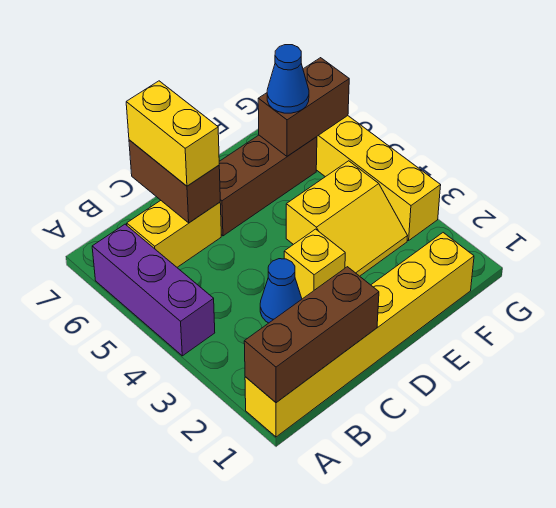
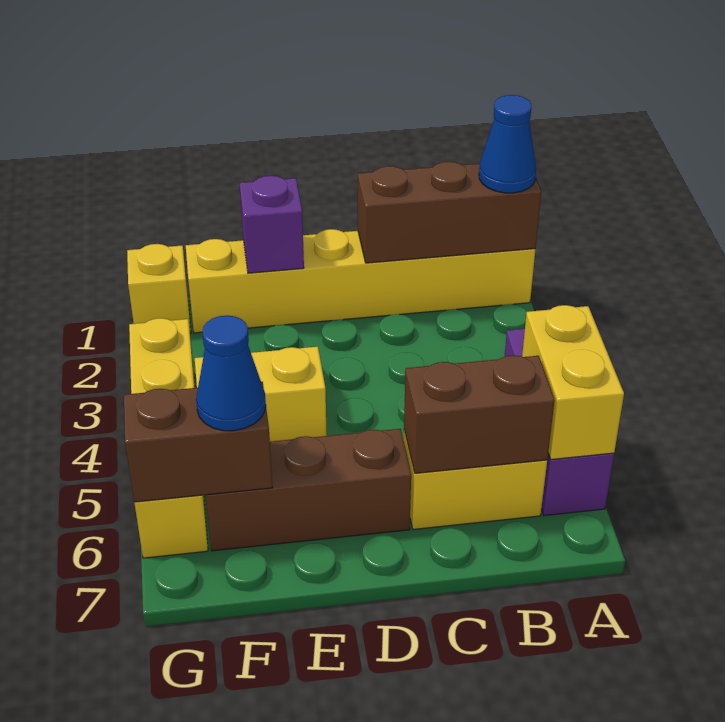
blue cone C3 level 1 -> blue cone A1 level 3
brown brick C6:C7 level 2 -> brown brick B6:C6 level 2
yellow brick C6:C7 level 3 -> yellow brick A5:A6 level 2
yellow brick D3 level 1 -> yellow brick G1 level 1
none -> purple brick E1 level 2

